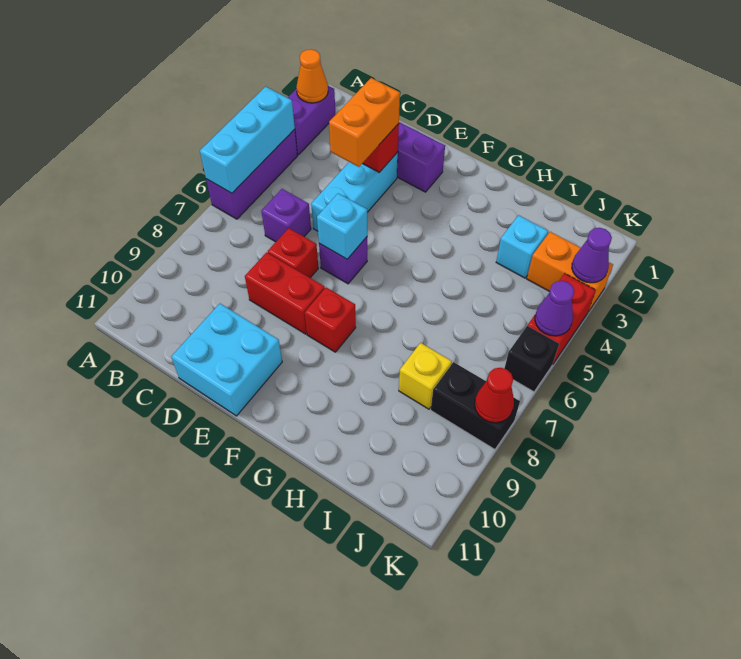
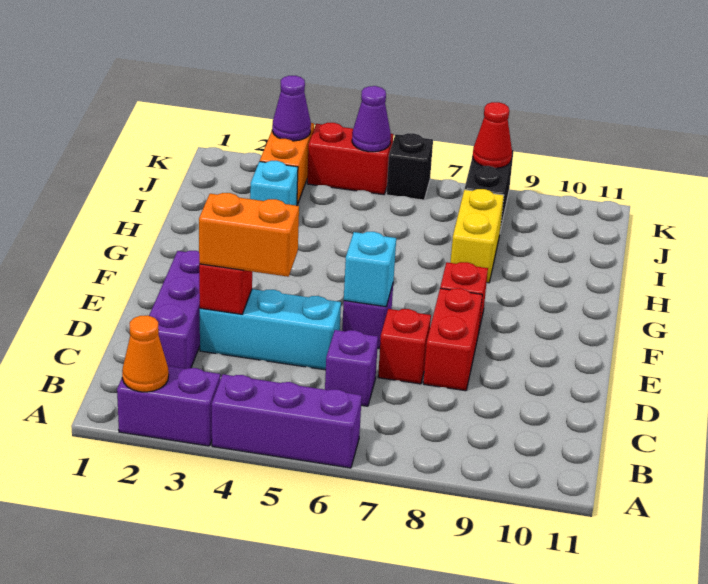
cyan brick A4:A6 level 2 -> none
cyan brick D10:E11 level 1 -> none
yellow brick I8 level 1 -> yellow brick H8:I8 level 1

